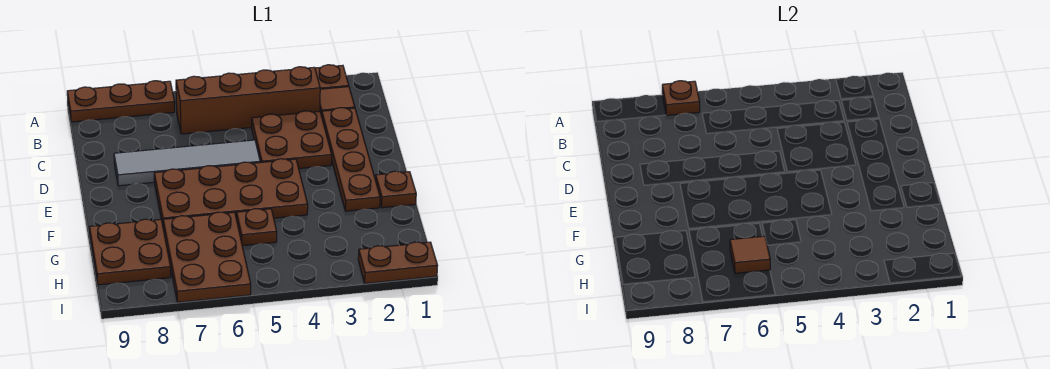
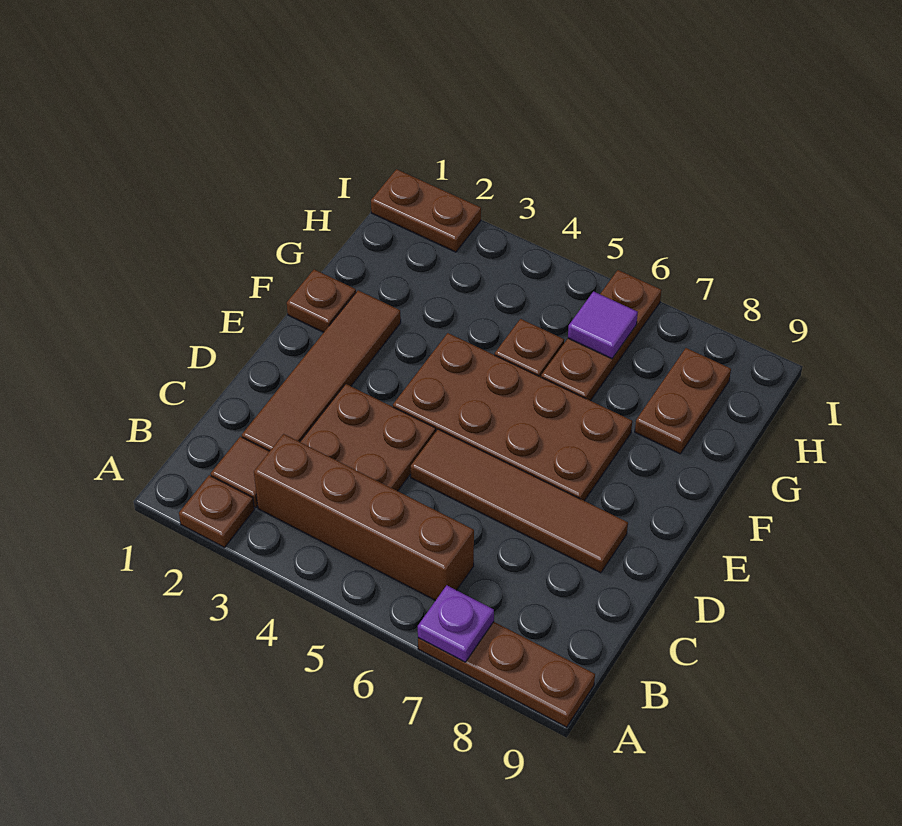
brown plate A7 level 2 -> purple plate A7 level 2
brown plate C2:F2 level 1 -> brown tile C2:F2 level 1
grey tile D5:D8 level 1 -> brown tile D5:D8 level 1
brown plate G6:I7 level 1 -> brown plate G6:I6 level 1
brown plate G8:H9 level 1 -> brown plate G8:H8 level 1
brown tile H6 level 2 -> purple tile H6 level 2

